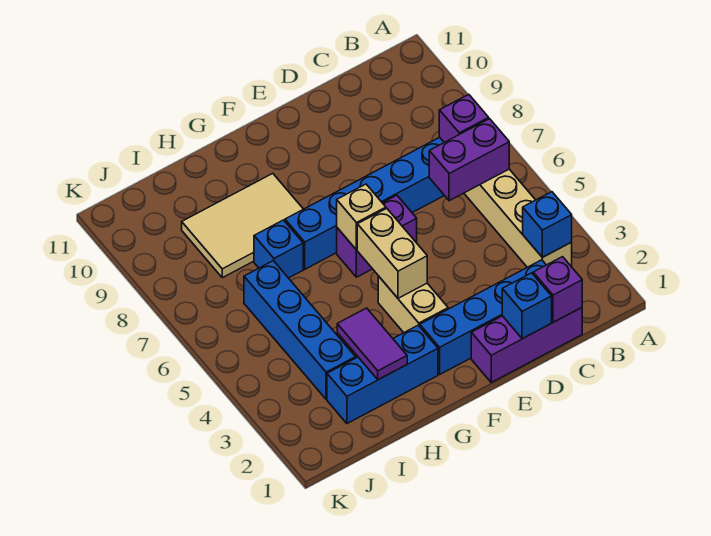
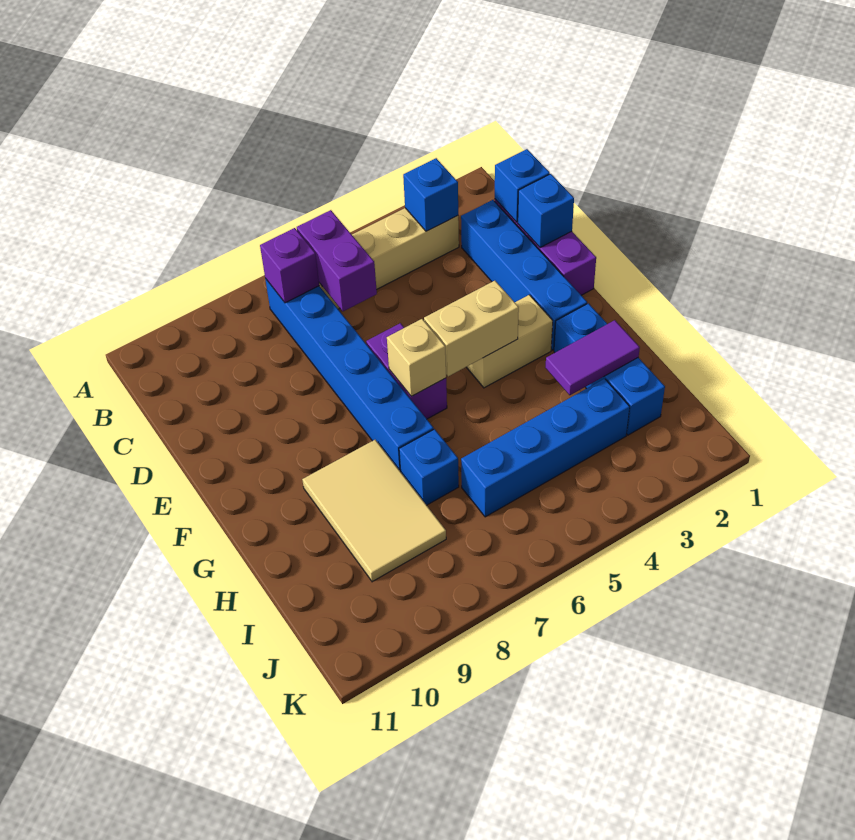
purple brick C1 level 2 -> blue brick C1 level 2

